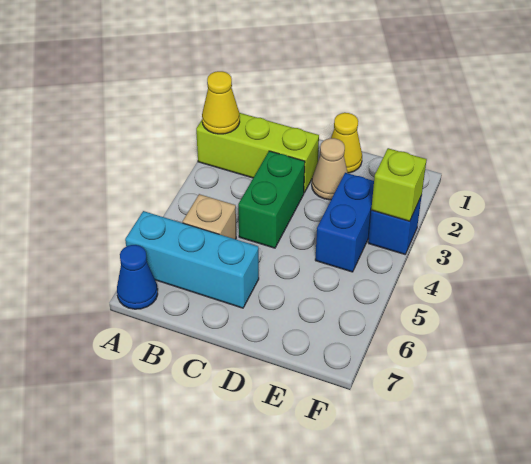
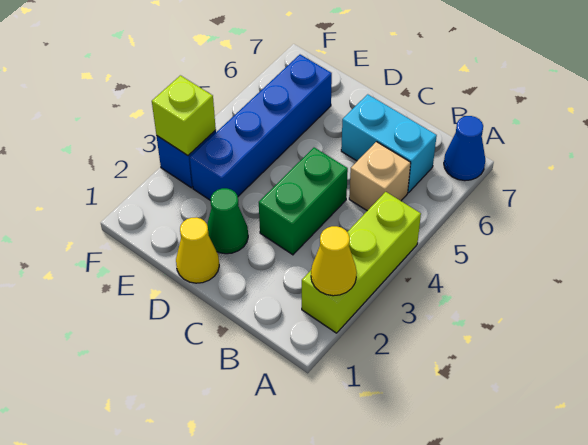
lime brick A2:C2 level 1 -> lime brick A2:A4 level 1
cyan brick A6:C6 level 1 -> cyan brick B6:C6 level 1
tan cone D2 level 1 -> green cone D2 level 1
blue brick E3:E4 level 1 -> blue brick E3:E6 level 1

